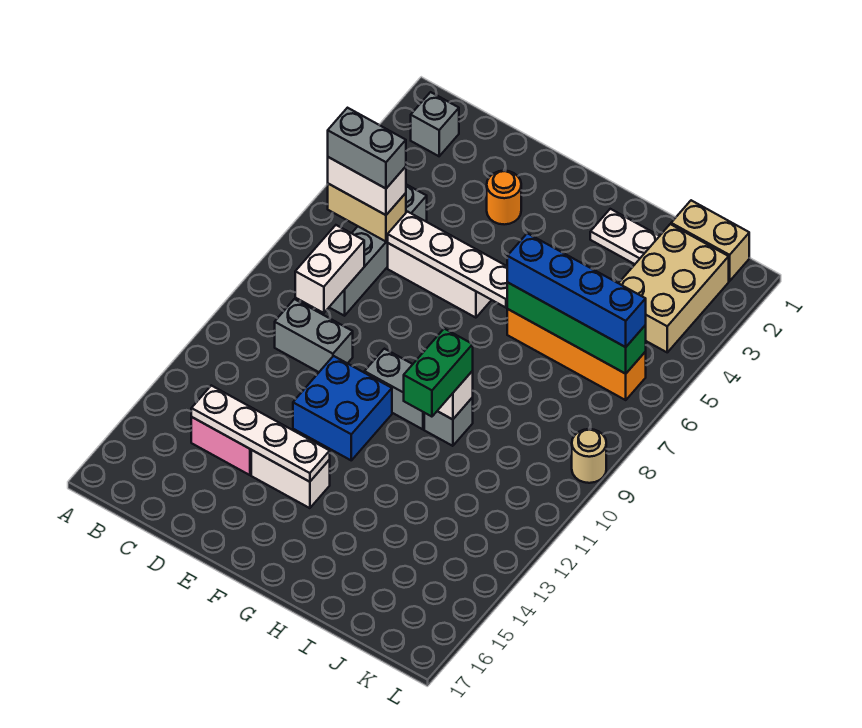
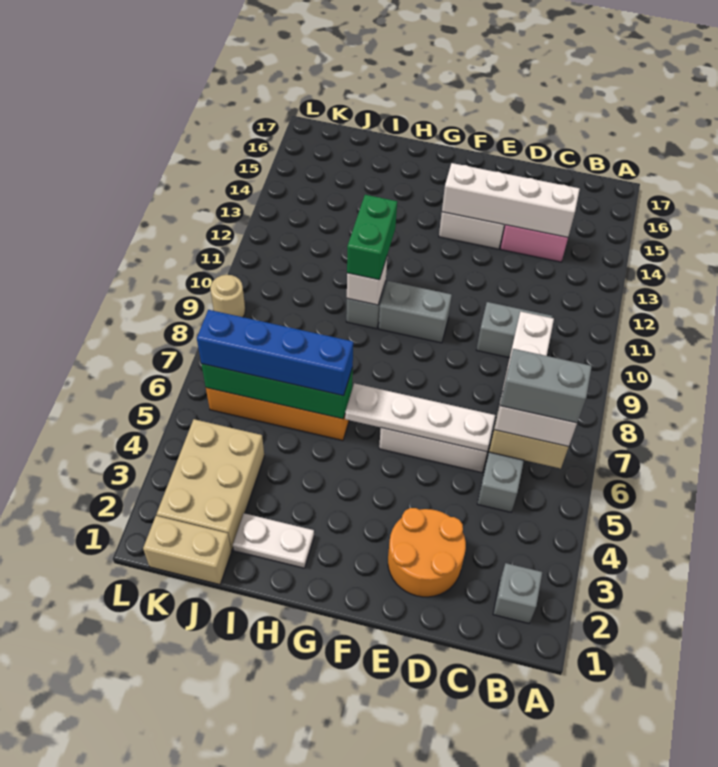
white plate C14:F14 level 2 -> white brick C14:F14 level 2
orange round brick E3 level 1 -> orange round brick D2:E3 level 1
blue brick E11:F12 level 1 -> none

